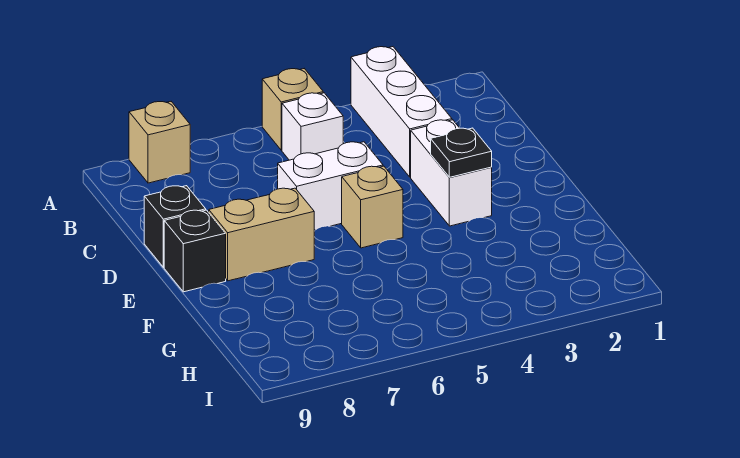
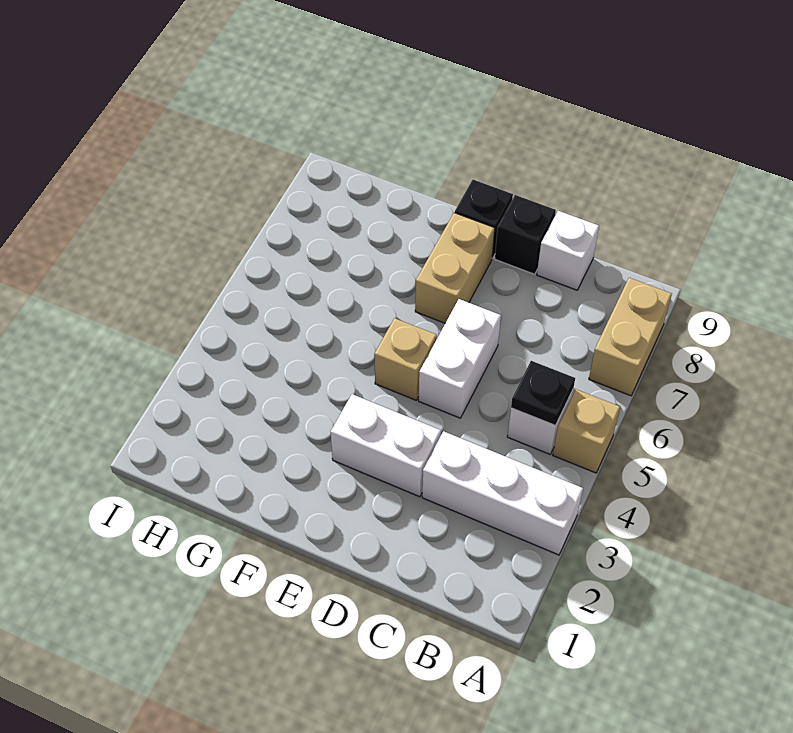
tan brick A8 level 1 -> tan brick A7:A8 level 1
none -> white brick C9 level 1
black plate E3 level 2 -> black plate B5 level 2

